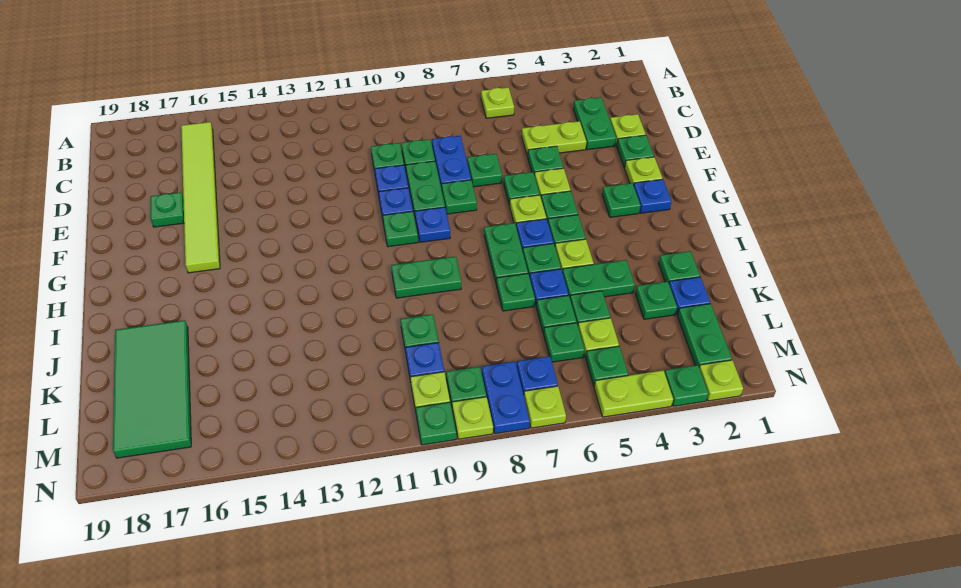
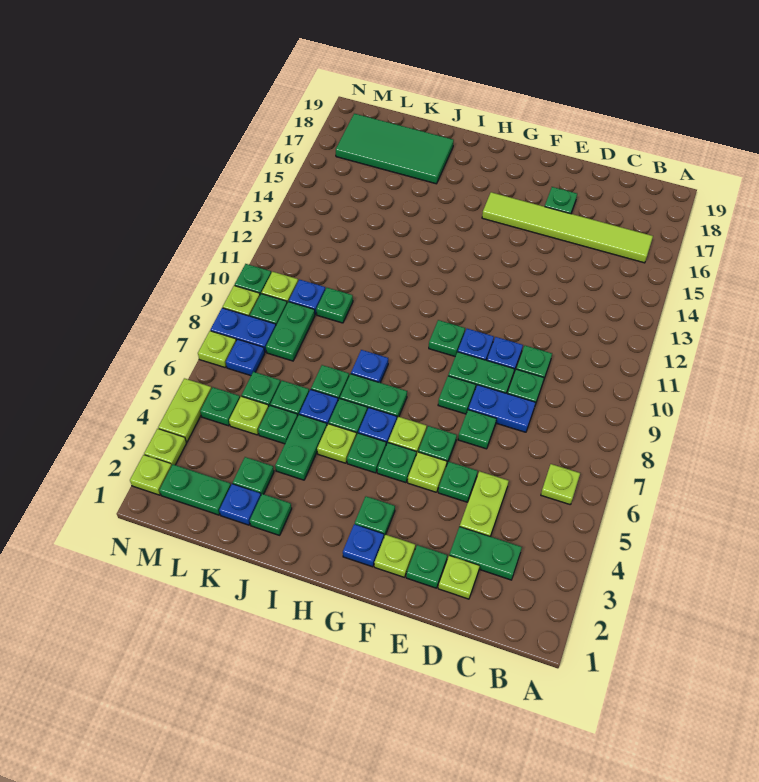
blue plate G9 level 1 -> blue plate I8 level 1
green plate I9:I10 level 1 -> green plate L8:L9 level 1
green plate N3 level 1 -> lime plate N3 level 1

